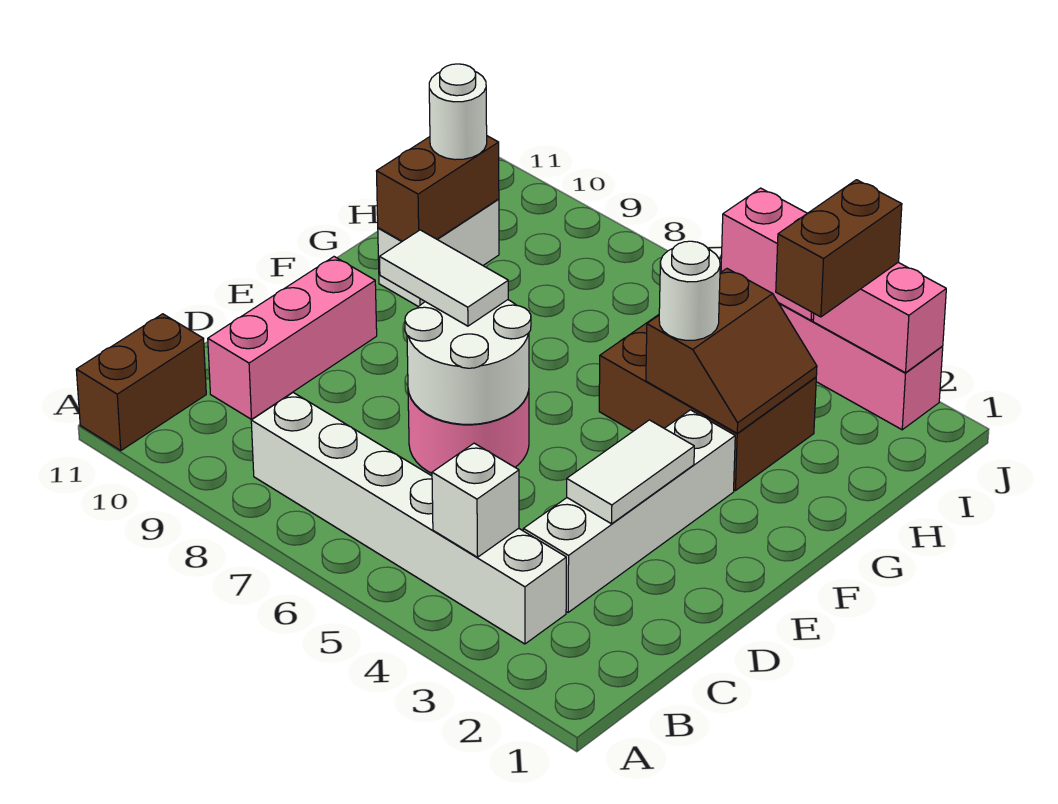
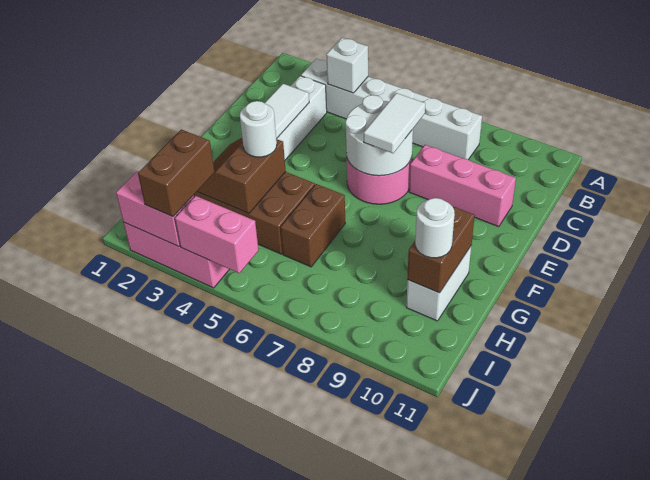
brown brick A11:B11 level 1 -> brown brick G6:H6 level 1
pink brick C10:E10 level 1 -> pink brick D8:D10 level 1
white tile E7:E8 level 3 -> white tile D7:E7 level 3

